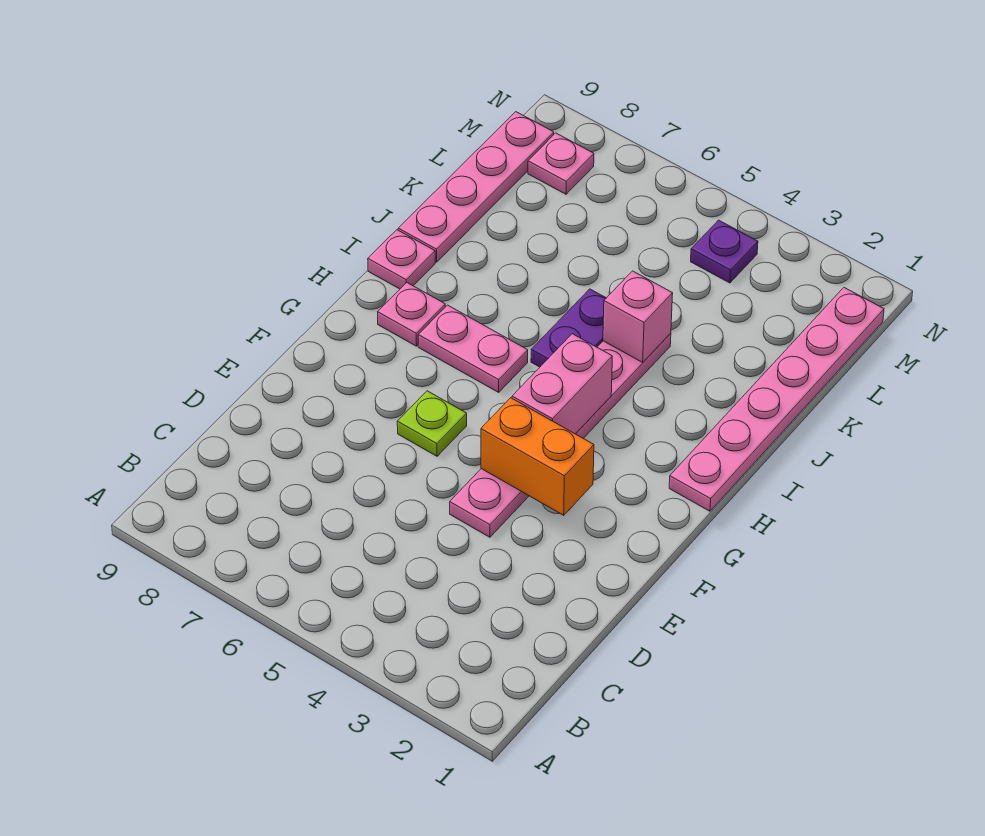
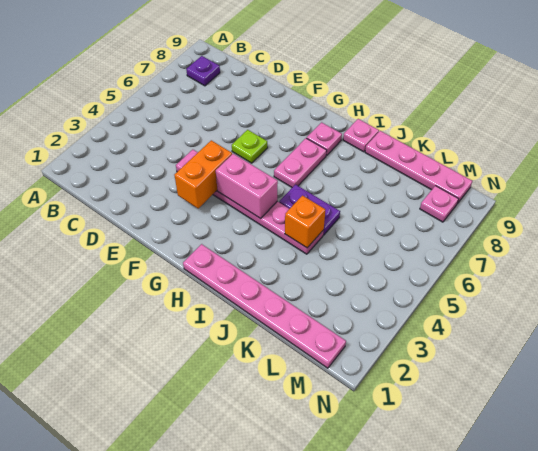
pink brick J4 level 2 -> orange brick J4 level 2
purple plate M4 level 1 -> purple plate B8 level 1

